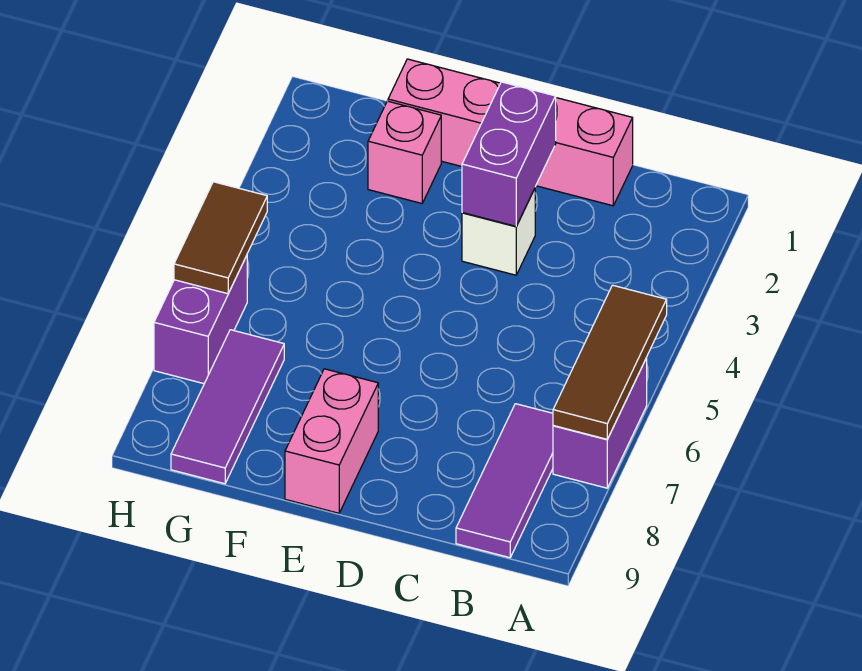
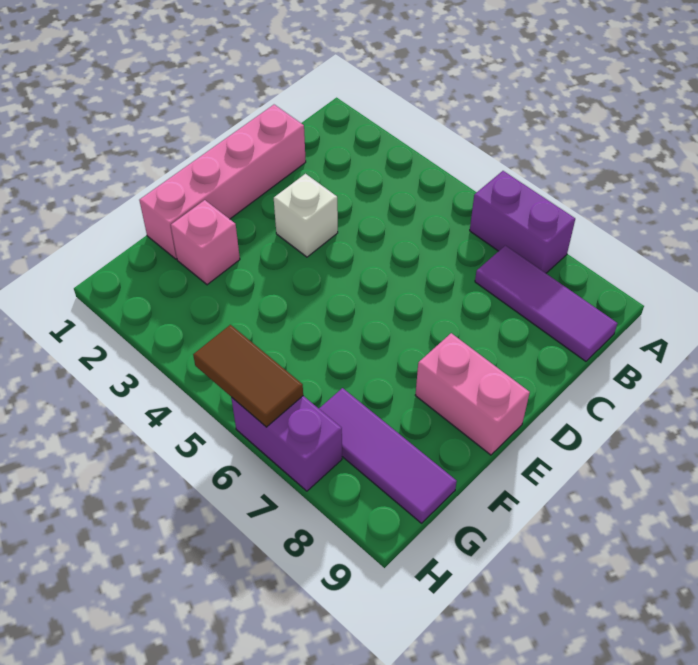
brown tile A5:A7 level 2 -> none
purple brick D2:D3 level 2 -> none

